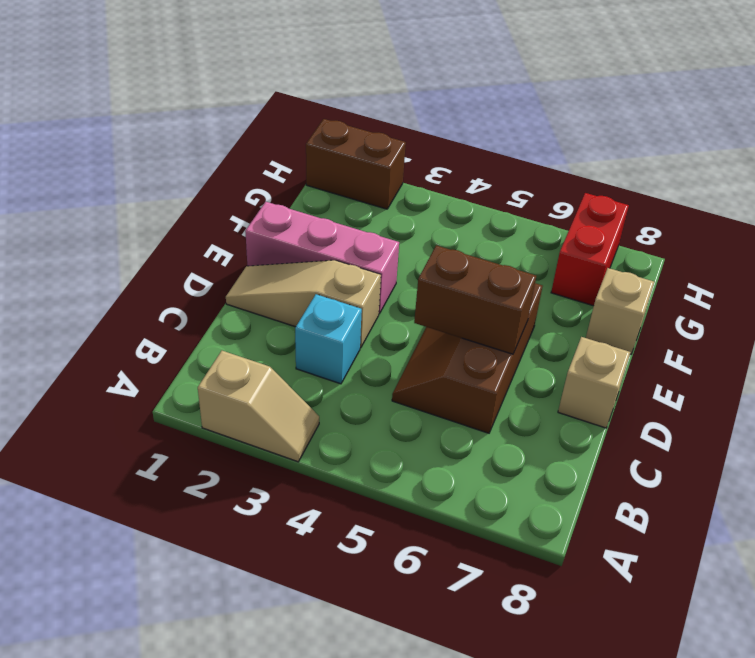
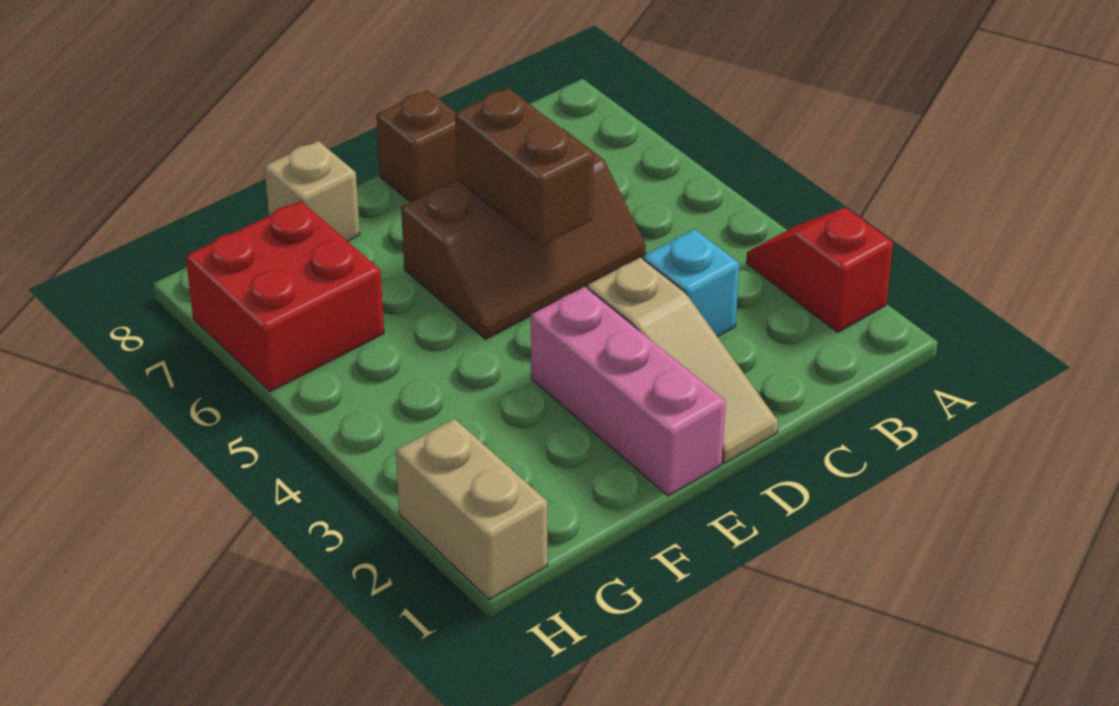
tan slope A2:A3 level 1 top 2 -> red slope A2:A3 level 1 top 2
tan brick D8 level 1 -> brown brick D8 level 1
red brick G7:H7 level 1 -> red brick G6:H7 level 1
brown brick H1:H2 level 1 -> tan brick H1:H2 level 1

